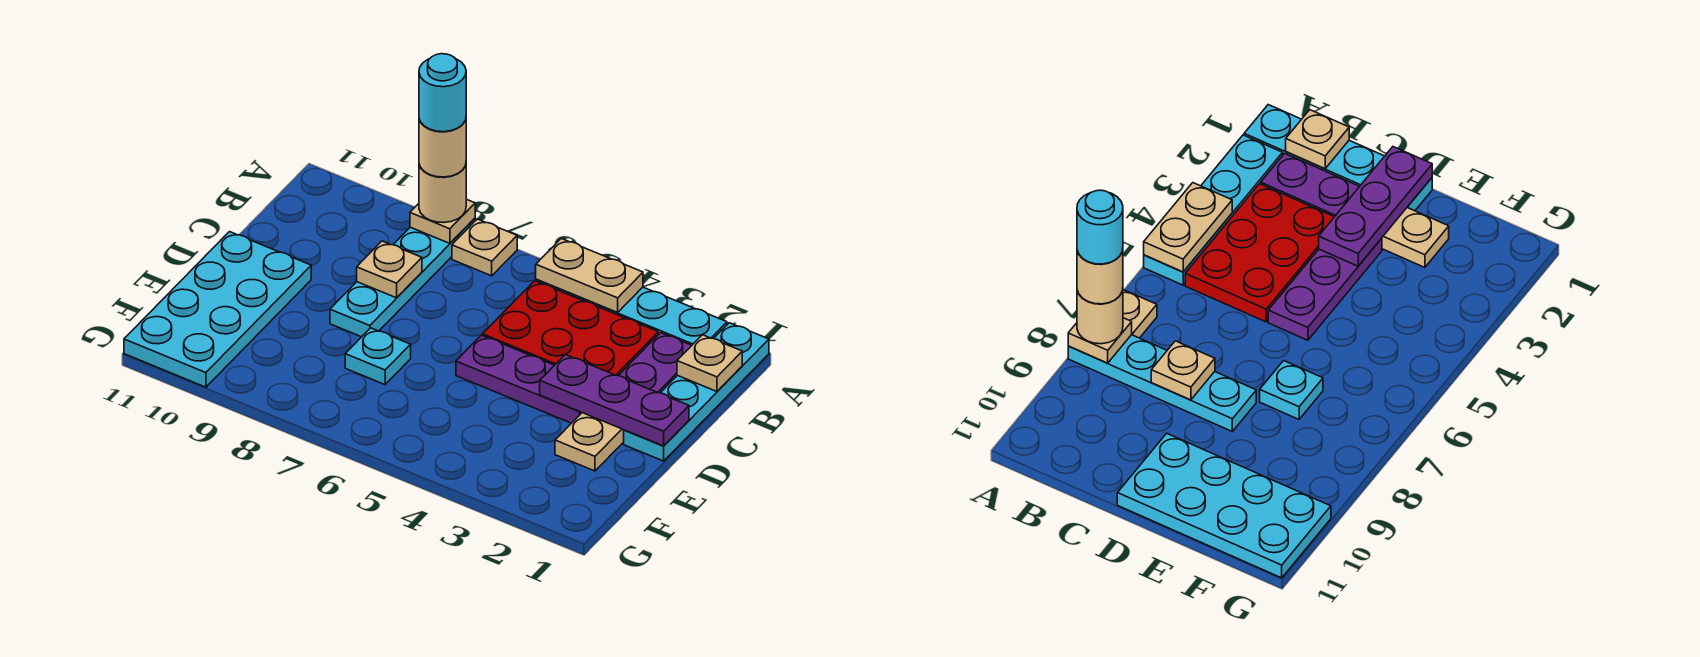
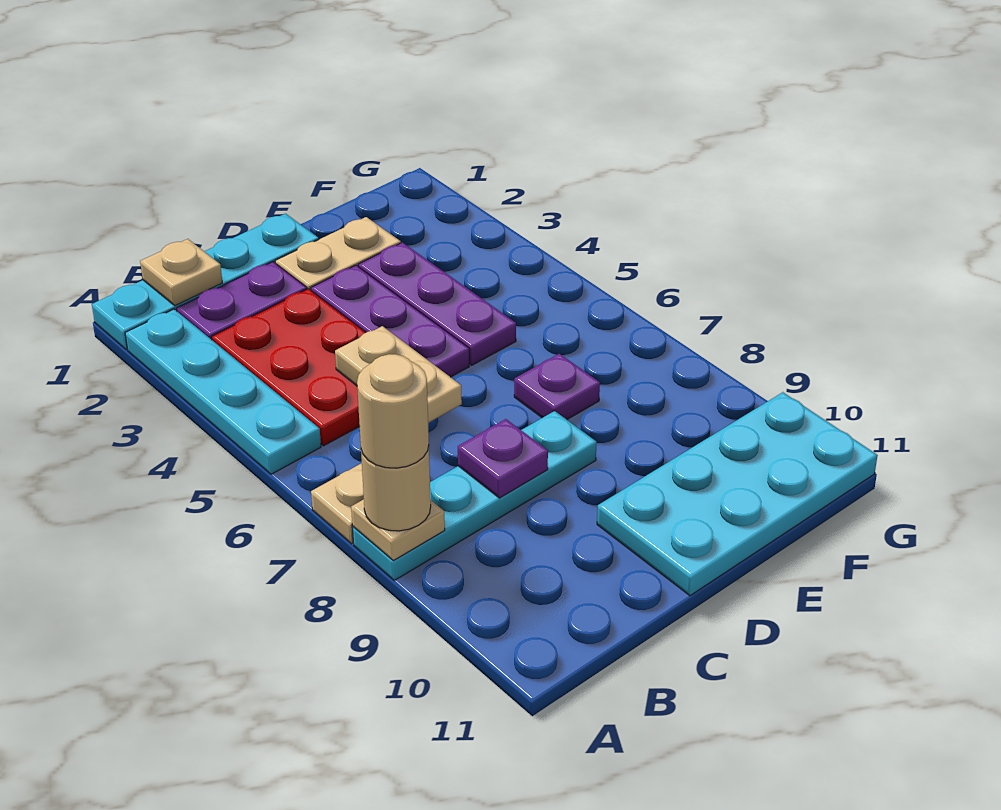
tan plate A4:A5 level 2 -> tan plate C5:C6 level 2
cyan round brick A8 level 5 -> none
tan plate C8 level 2 -> purple plate C8 level 2
purple plate D1:D3 level 2 -> purple plate E3:E5 level 1
cyan plate E7 level 1 -> purple plate E7 level 1

